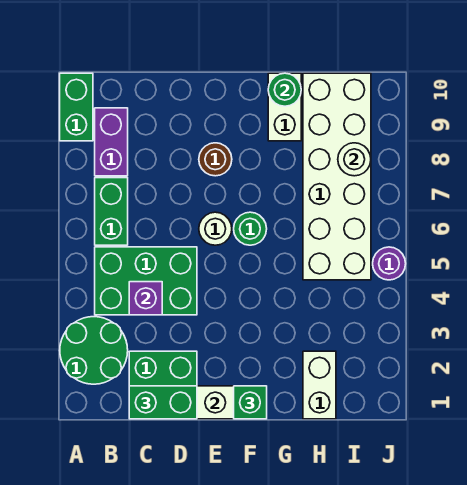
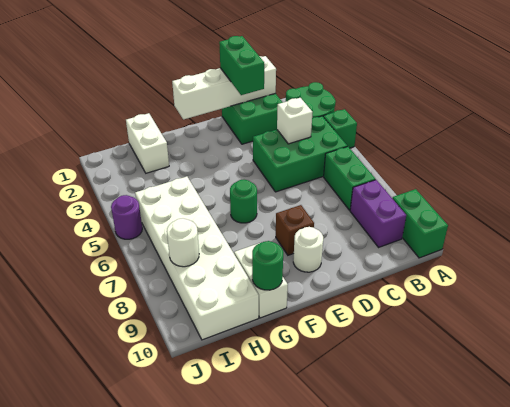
green brick C1:D1 level 3 -> green brick D1:D2 level 3
purple brick C4 level 2 -> white brick C4 level 2
white round brick E6 level 1 -> white round brick E9 level 1
brown round brick E8 level 1 -> brown brick E8 level 1
green brick F1 level 3 -> green brick A4 level 1

